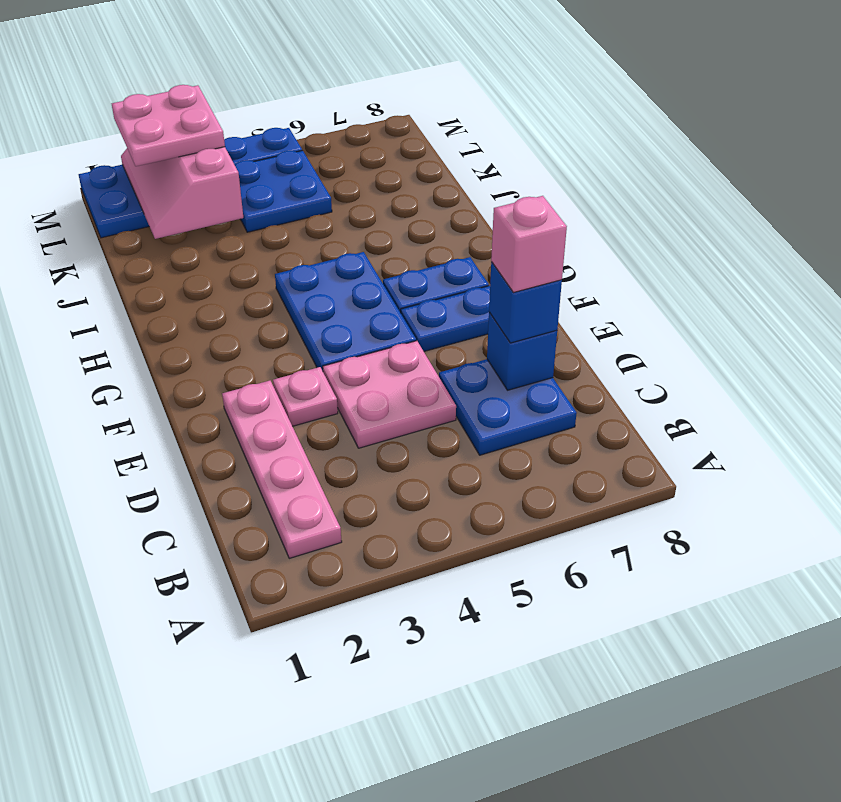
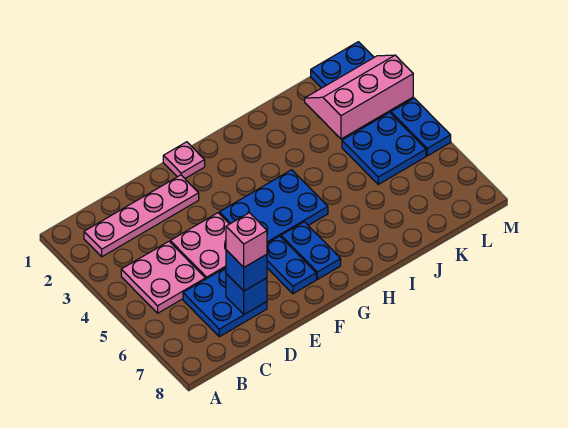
pink plate E3 level 1 -> pink plate F1 level 1
pink plate L2:M3 level 3 -> pink plate B4:C5 level 1

